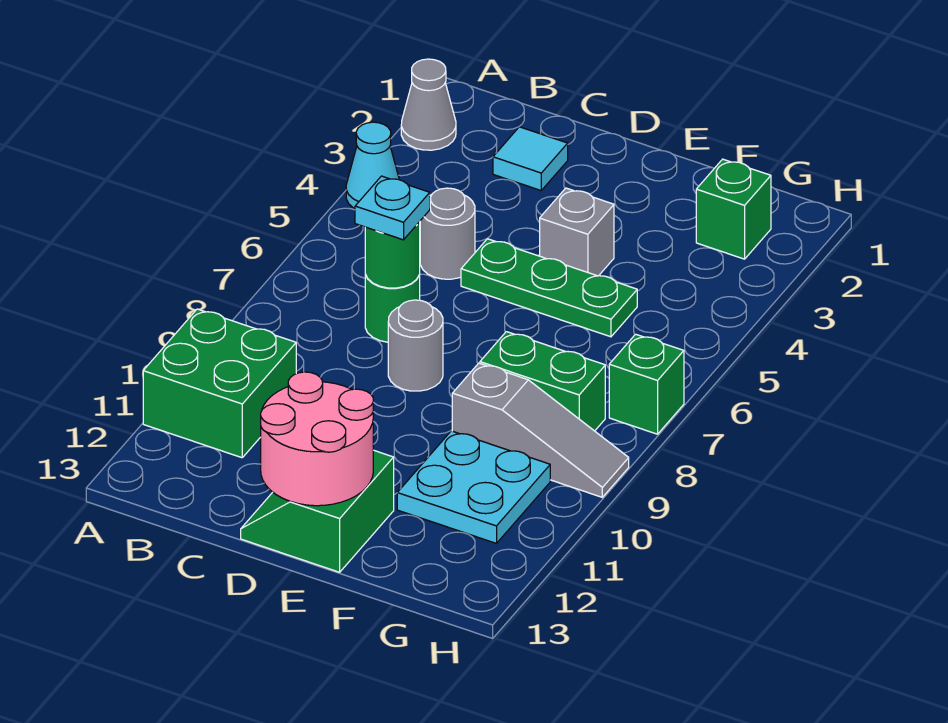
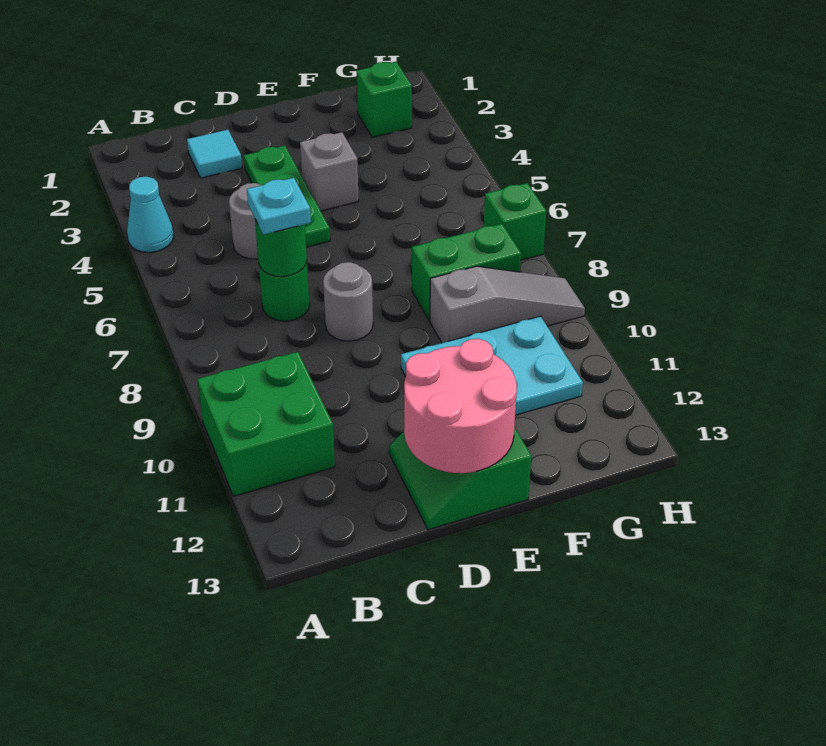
grey cone A2 level 1 -> none
green plate D5:F5 level 1 -> green plate D3:D5 level 1
cyan plate F10:G11 level 1 -> cyan plate E10:G11 level 1

